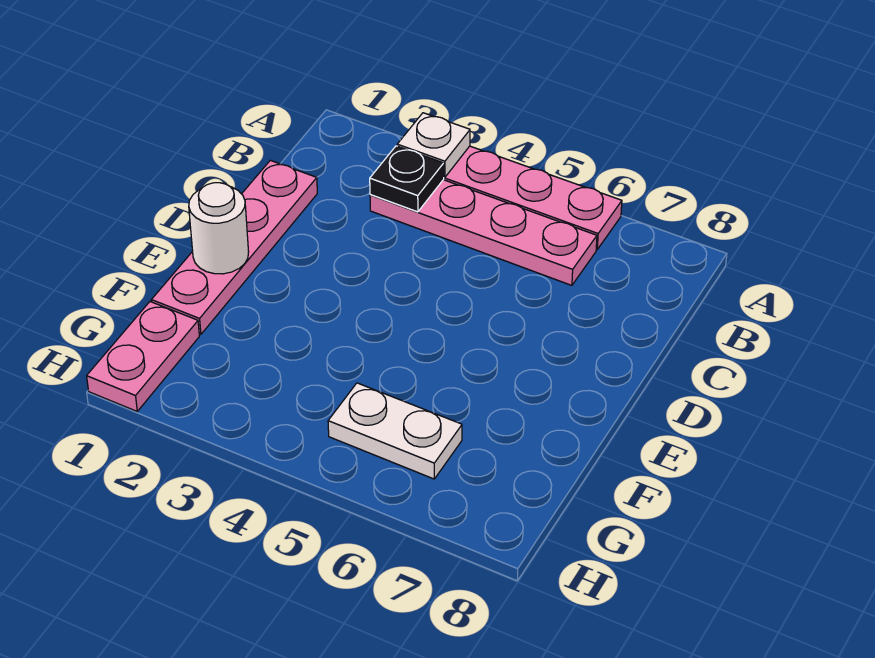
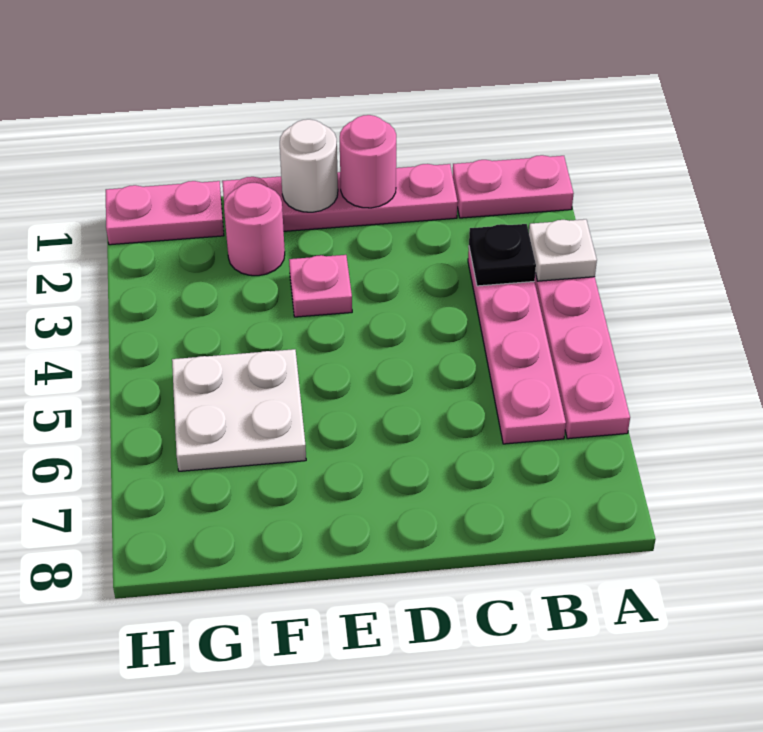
none -> pink plate A1:B1 level 1
none -> pink round brick D1 level 2
none -> pink plate E3 level 1
none -> pink round brick F2 level 1
white plate G5:G6 level 1 -> white plate F5:G6 level 1

